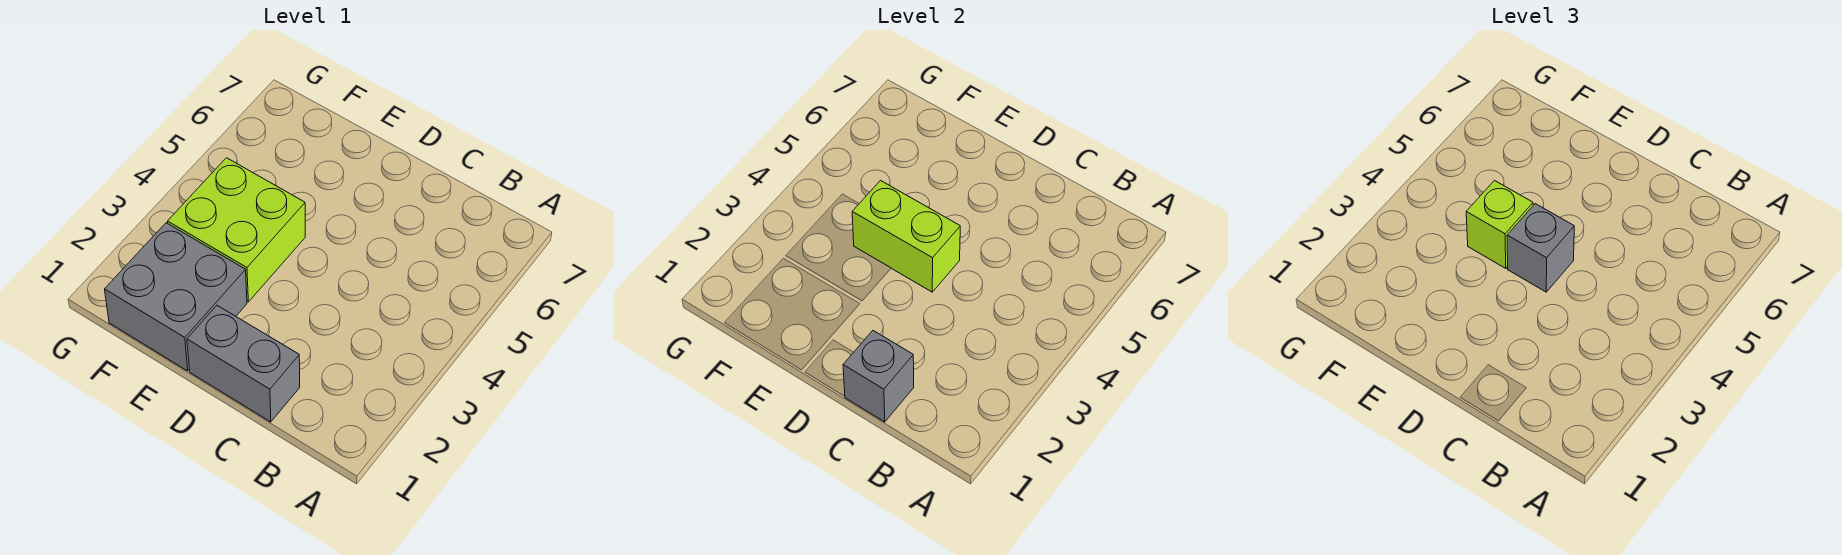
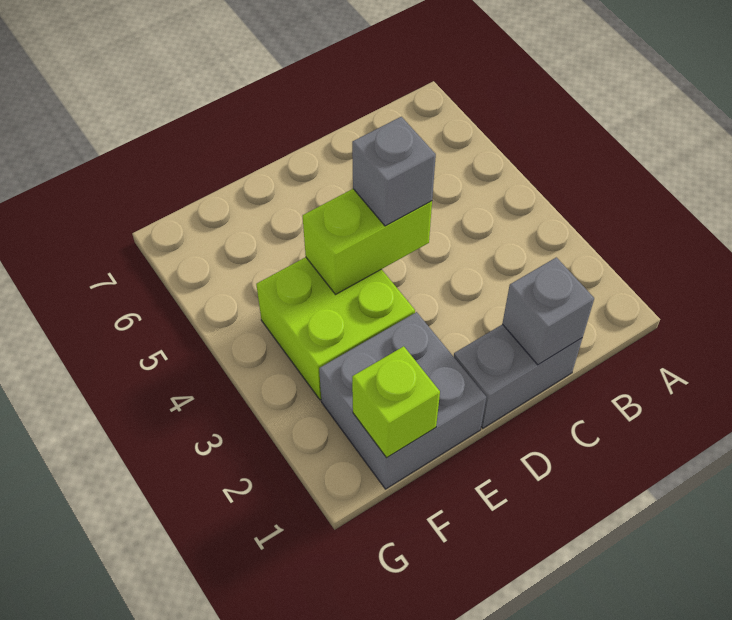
lime brick E4 level 3 -> lime brick F1 level 2

